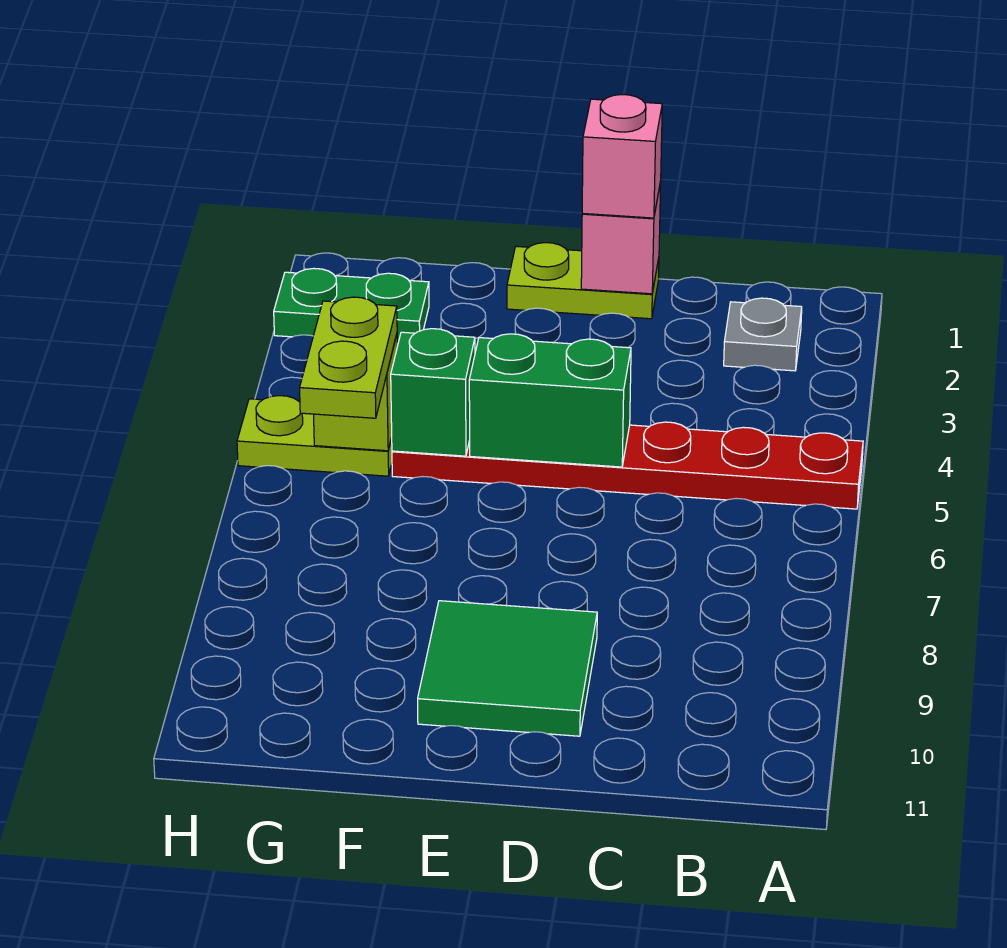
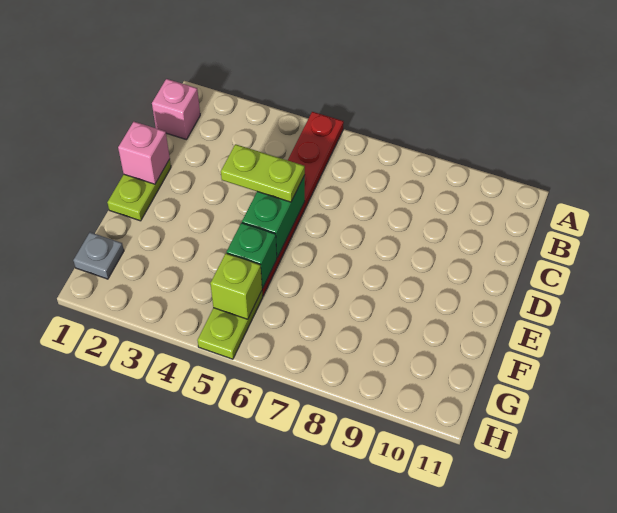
grey plate B2 level 1 -> grey plate G1 level 1
pink brick D1 level 3 -> pink brick B1 level 1
green tile D9:E10 level 1 -> none
green plate G2:H2 level 1 -> none
lime plate G5:G6 level 3 -> lime plate D4:D5 level 3

